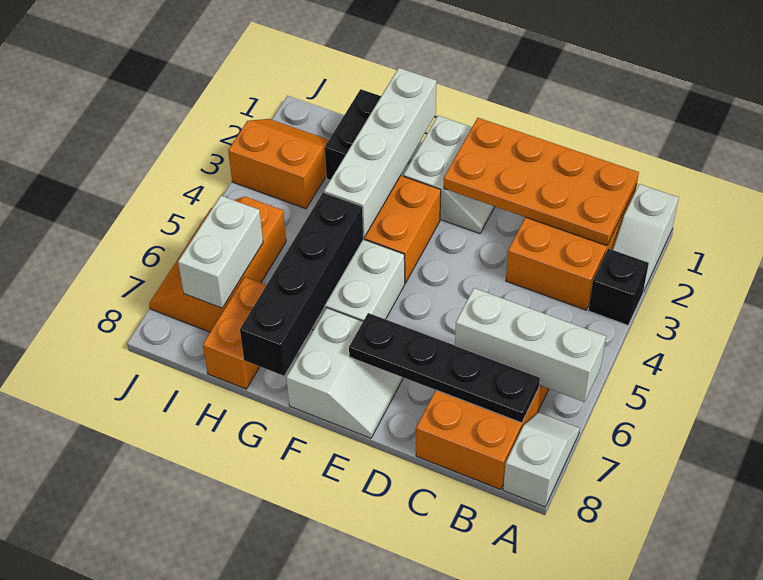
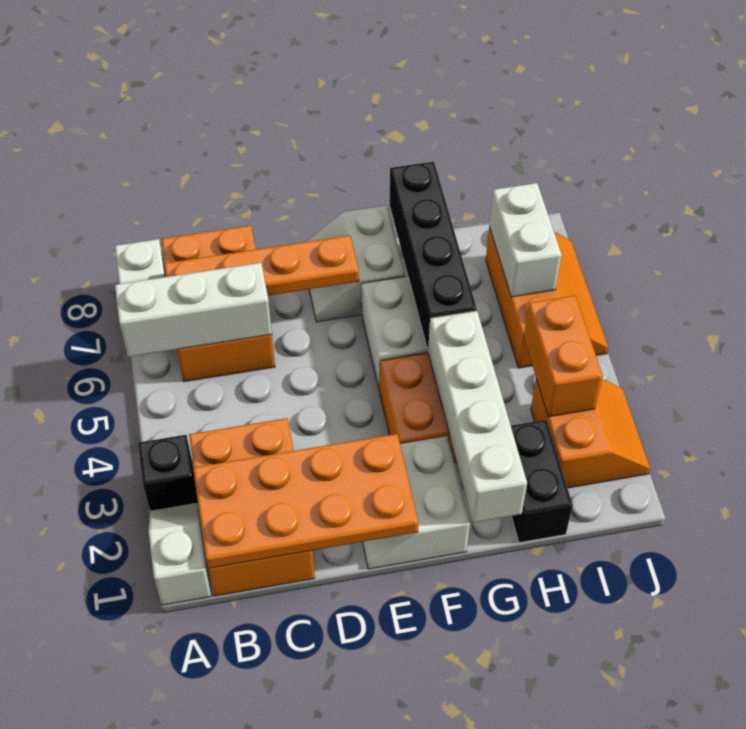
black plate B7:E7 level 2 -> orange plate B7:E7 level 2
orange brick H7:H8 level 1 -> orange brick I3:I4 level 2
orange slope I2:J3 level 1 top 3 -> orange slope I2:J3 level 1 top I

